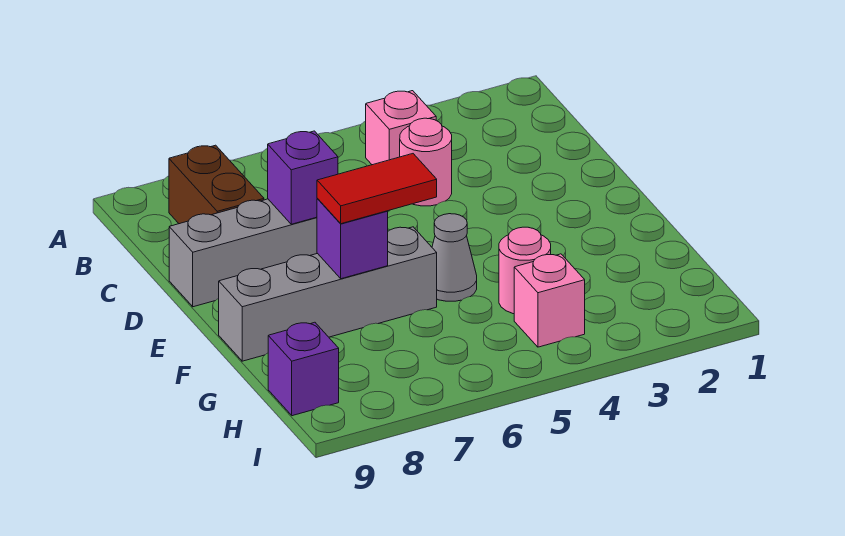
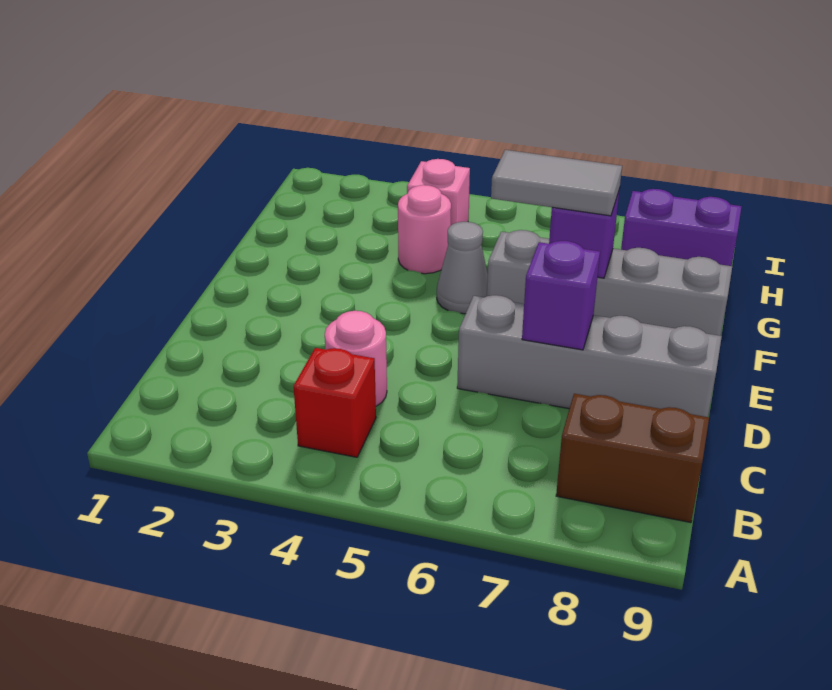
pink brick B4 level 1 -> red brick B4 level 1
brown brick B8:C8 level 1 -> brown brick B8:B9 level 1
red tile F6:F7 level 3 -> grey tile F6:F7 level 3
purple brick H9 level 1 -> purple brick H8:H9 level 1

